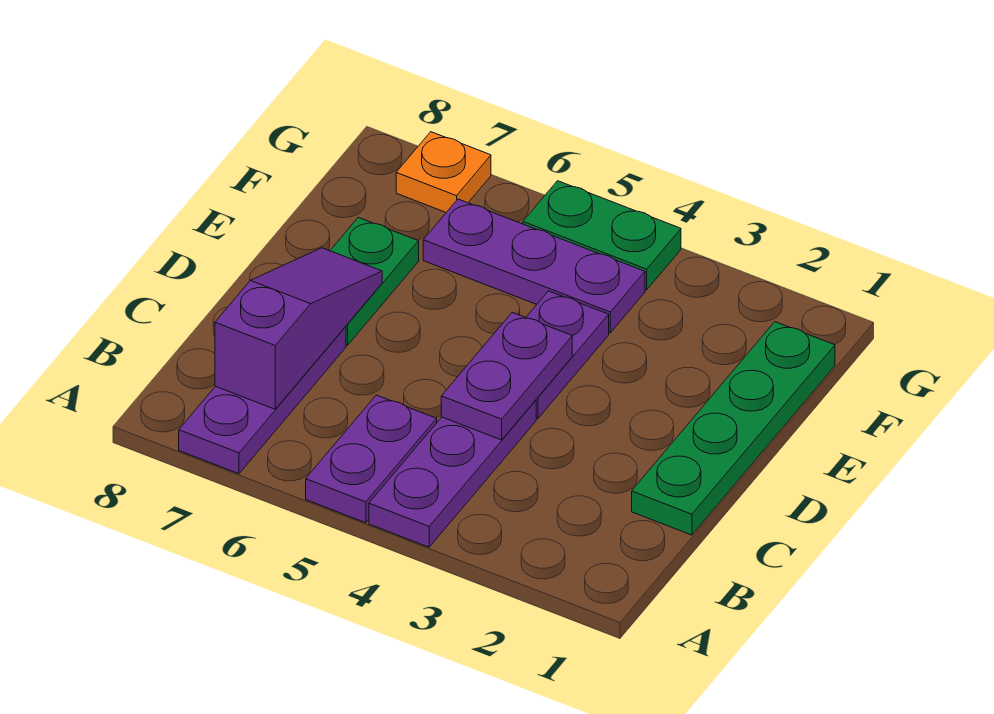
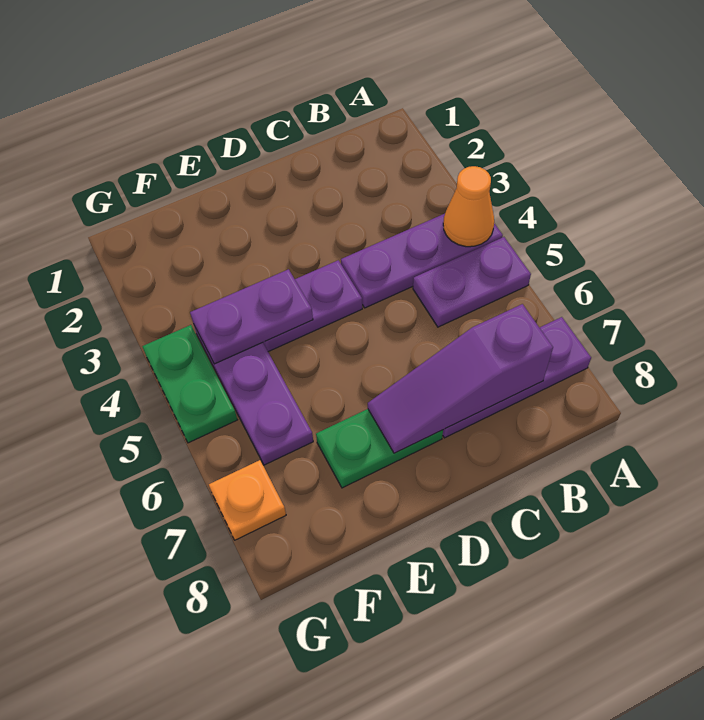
none -> orange cone A4 level 2
green plate C1:F1 level 1 -> none
purple plate C4:D4 level 2 -> purple plate E4:F4 level 2

